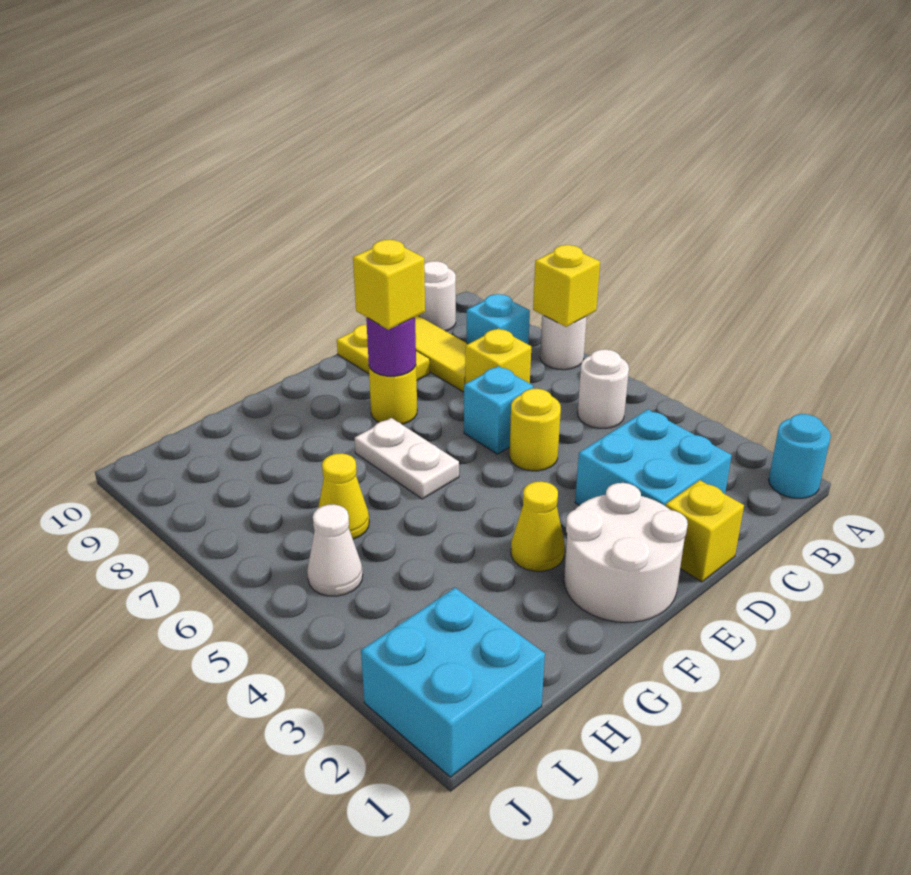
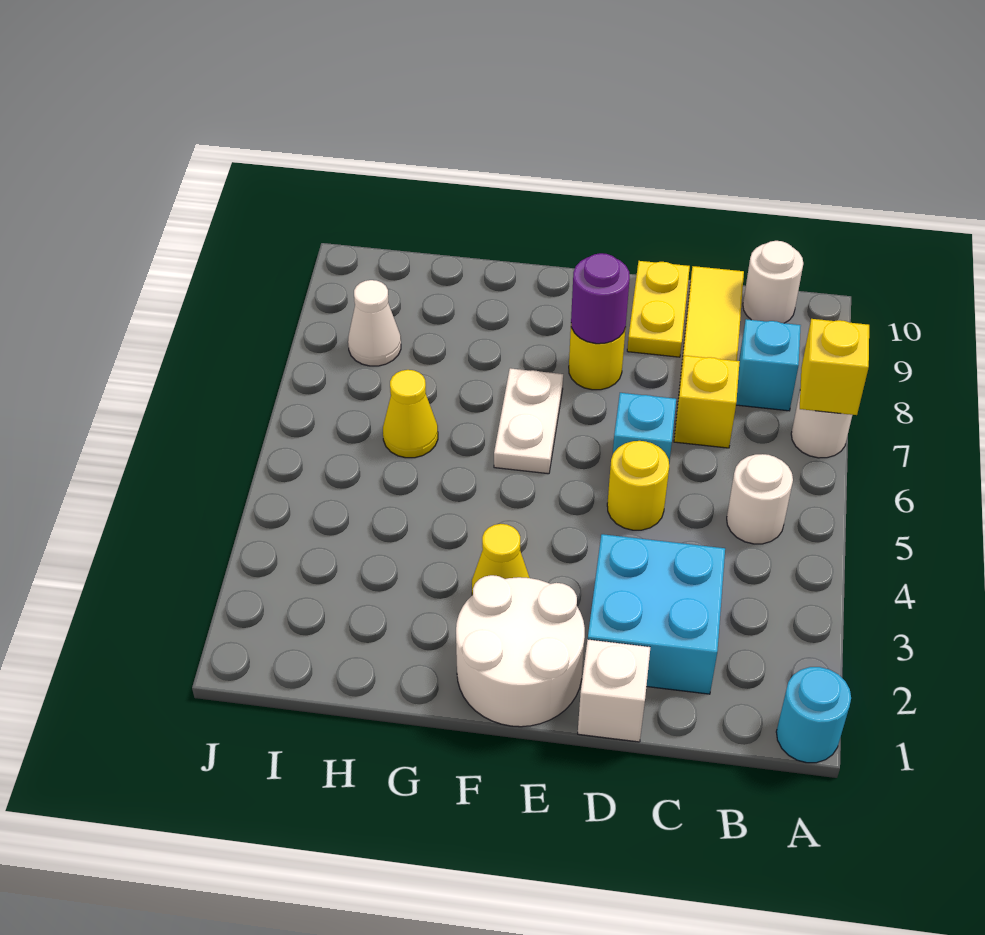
yellow brick D1 level 1 -> white brick D1 level 1
yellow brick E8 level 3 -> none
cyan brick I1:J2 level 1 -> none
white cone I5 level 1 -> white cone I8 level 1

